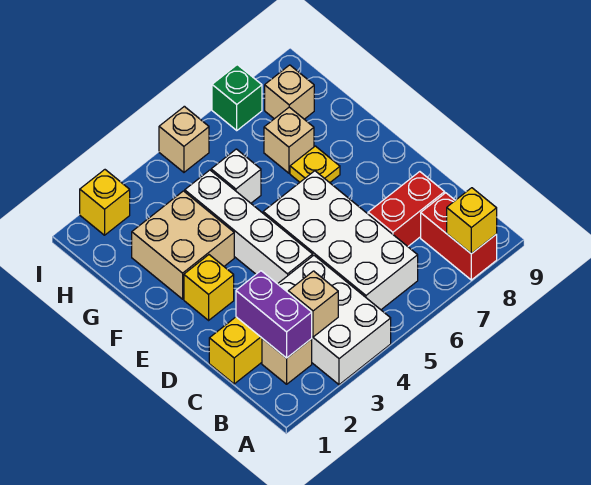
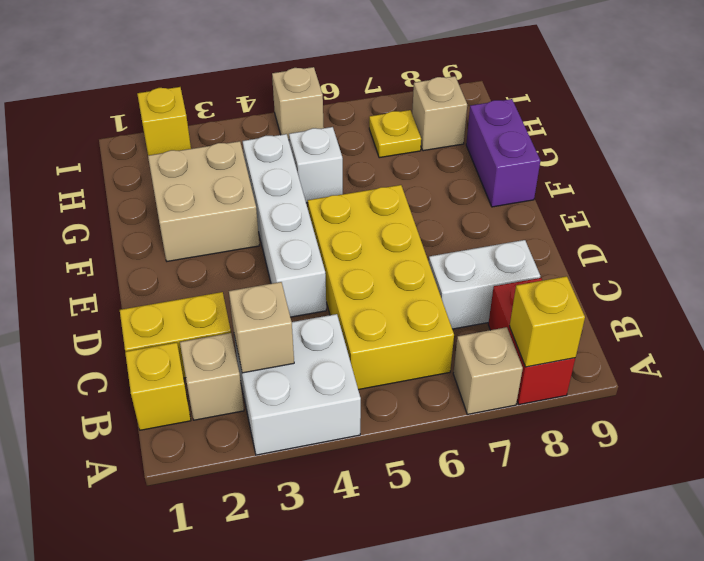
white brick A3:C4 level 1 -> white brick A3:B4 level 1
purple brick B2:C2 level 2 -> purple brick F9:G9 level 1
white brick B5:E6 level 1 -> yellow brick B5:E6 level 1
red brick C7:C8 level 1 -> white brick C7:C8 level 1
yellow brick E2 level 1 -> yellow brick B1 level 1
yellow plate F7 level 1 -> yellow plate H7 level 1
tan brick G7 level 1 -> tan brick A7 level 1
green brick I7 level 1 -> none

